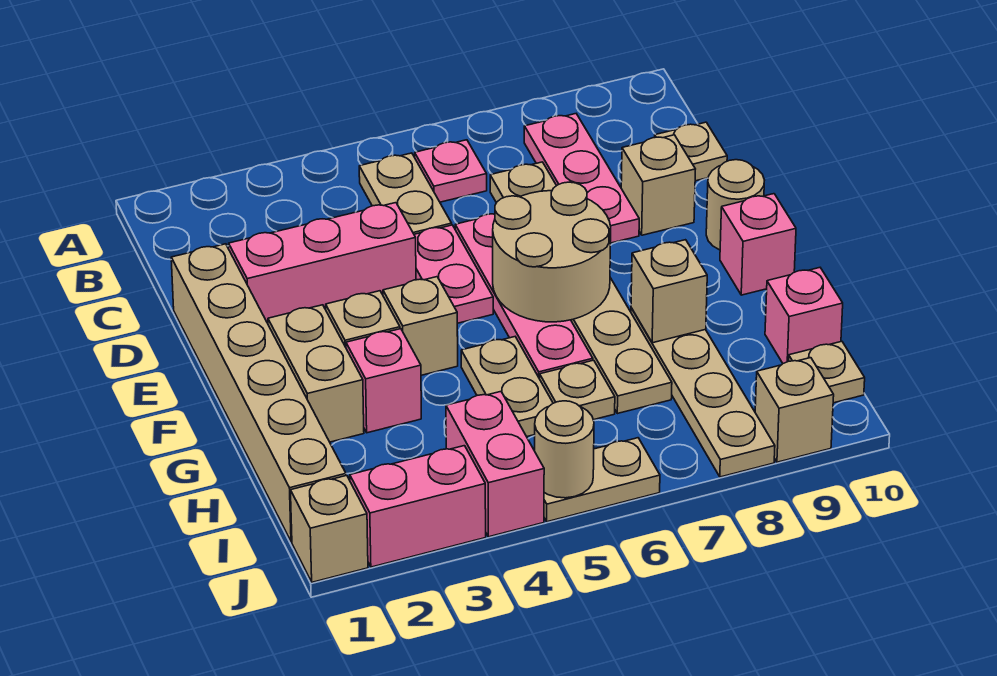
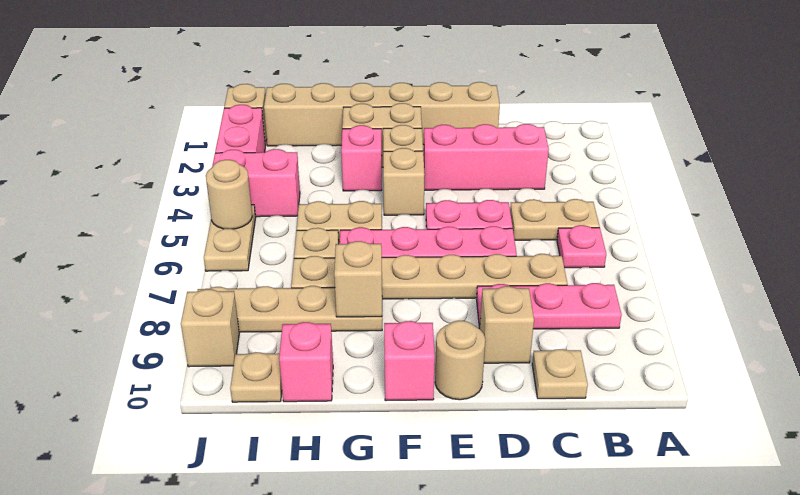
pink brick D2:D4 level 1 -> pink brick C3:E3 level 1
tan round brick E6:F7 level 2 -> none

